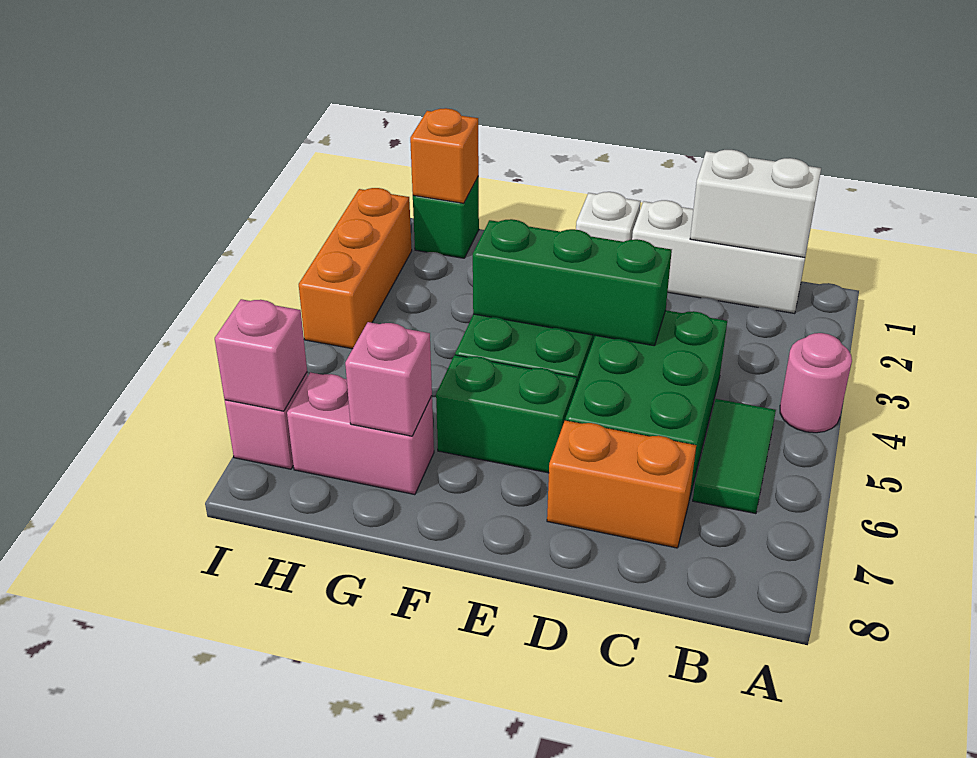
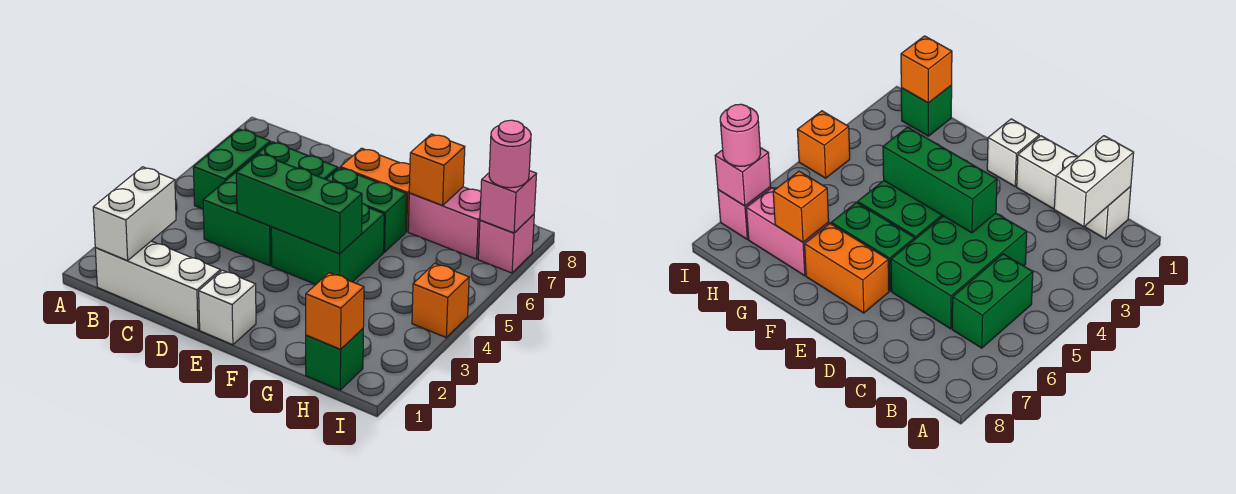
pink round brick A4 level 1 -> pink round brick I7 level 3
white brick B1:C1 level 2 -> white brick B1:B2 level 2
green tile B5:B6 level 1 -> green brick B5:B6 level 1
orange brick C7:D7 level 1 -> orange brick E7:F7 level 1
pink brick G7 level 2 -> orange brick G7 level 2
orange brick I2:I4 level 1 -> orange brick I4 level 1

